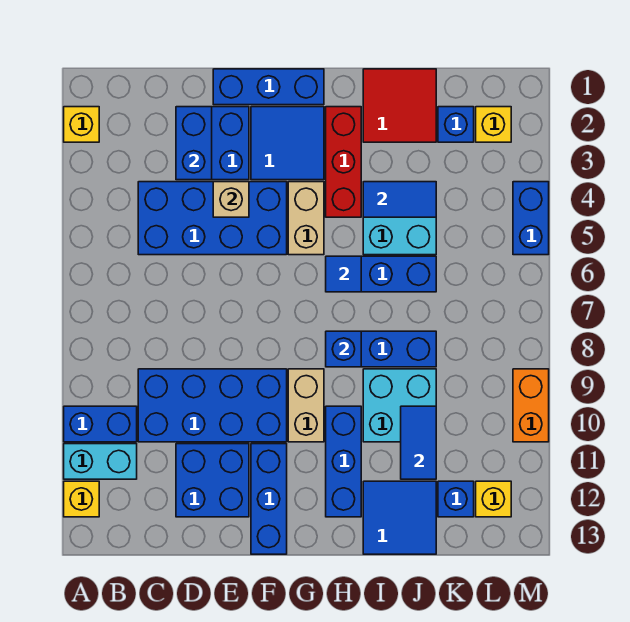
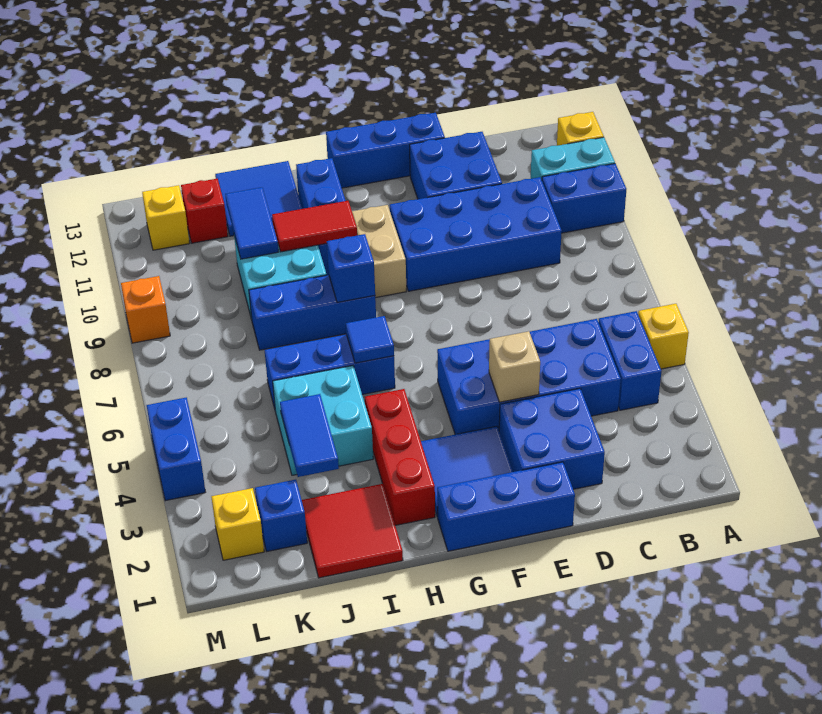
yellow brick A2 level 1 -> yellow brick A5 level 1
blue brick D2:D3 level 2 -> blue brick B4:B5 level 1
blue brick F11:F13 level 1 -> blue brick E13:G13 level 1
tan brick G4:G5 level 1 -> none
none -> red tile H10:I10 level 2
blue tile I4:J4 level 2 -> blue tile J3:J4 level 2
blue brick K12 level 1 -> red brick K12 level 1
orange brick M9:M10 level 1 -> orange brick M9 level 1

